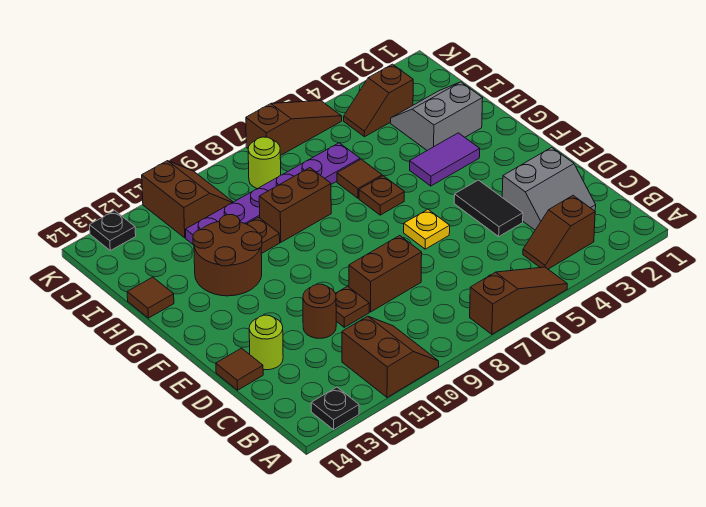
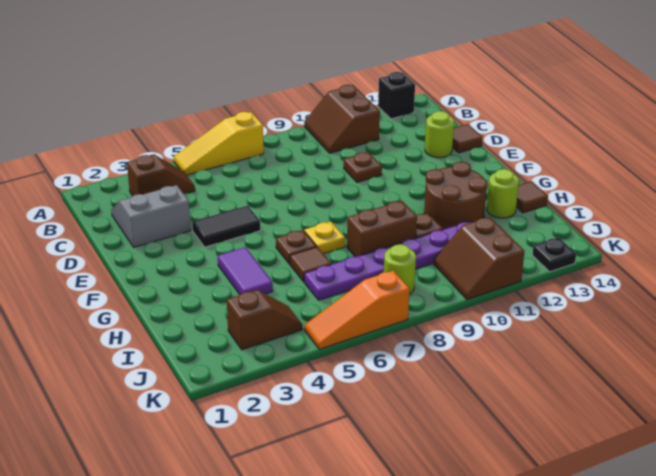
brown slope A5:A7 level 1 top 7 -> yellow slope A5:A7 level 1 top 7
black plate A13 level 1 -> black brick A13 level 1
black tile D4:E4 level 1 -> black tile E4:E5 level 1
brown brick D8:D9 level 1 -> none
brown round brick D11 level 1 -> none
yellow plate E6 level 1 -> yellow plate G7 level 1
purple tile G3:G4 level 1 -> purple tile G4:H4 level 1
grey slope H2:I3 level 1 top H -> none
none -> lime round brick H13 level 1
brown slope K5:K7 level 1 top 7 -> orange slope K5:K7 level 1 top 7

